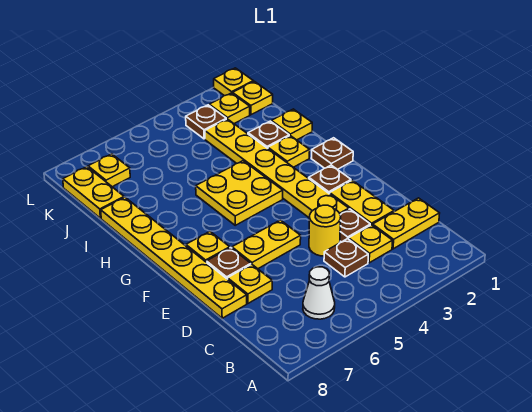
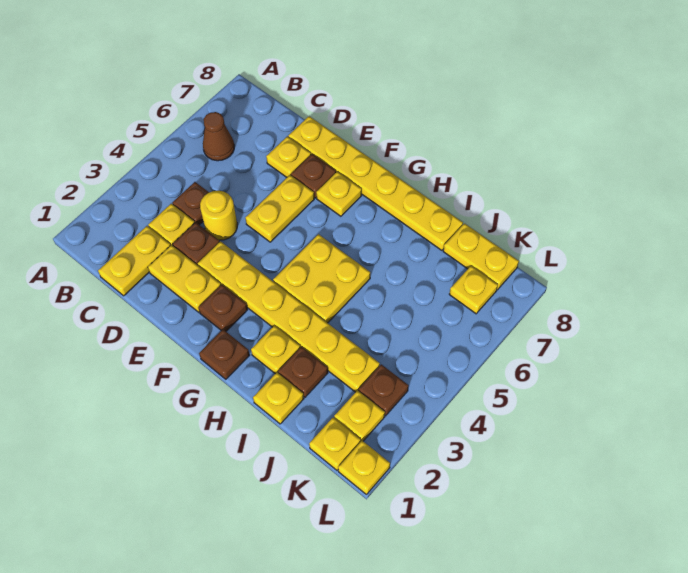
white cone B6 level 1 -> brown cone B6 level 1

